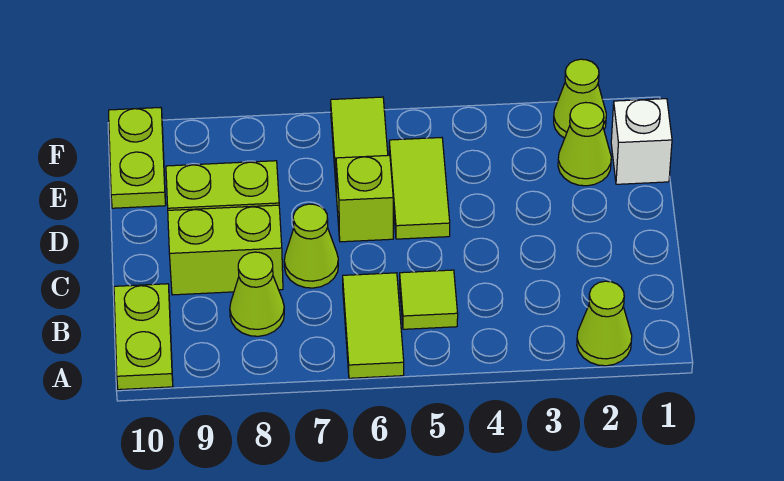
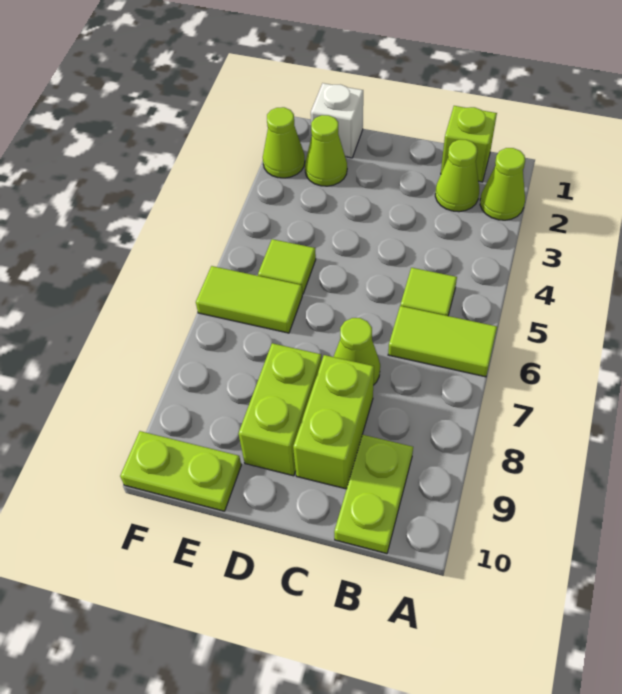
lime plate A10:B10 level 1 -> lime plate B9:B10 level 1
lime cone B8 level 1 -> lime cone B2 level 1
lime tile D5:E5 level 1 -> lime tile E5 level 1
lime brick D6 level 1 -> lime brick B1 level 1

